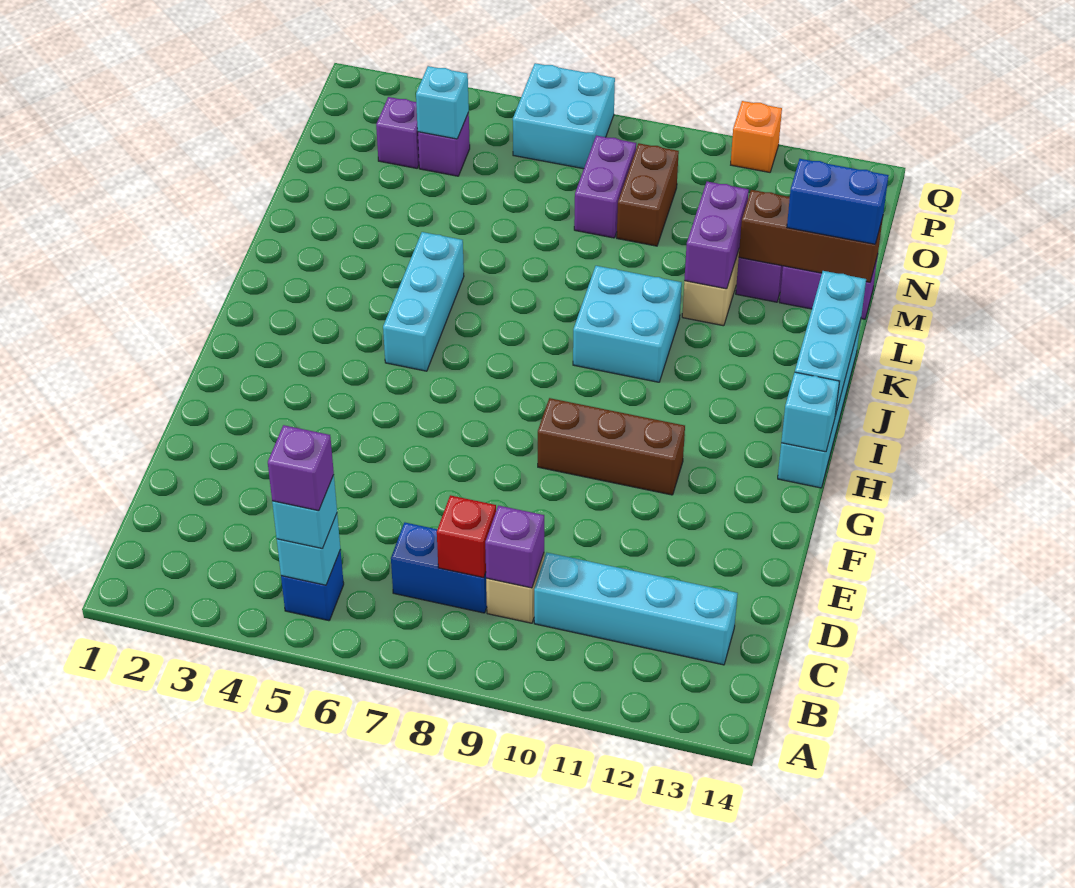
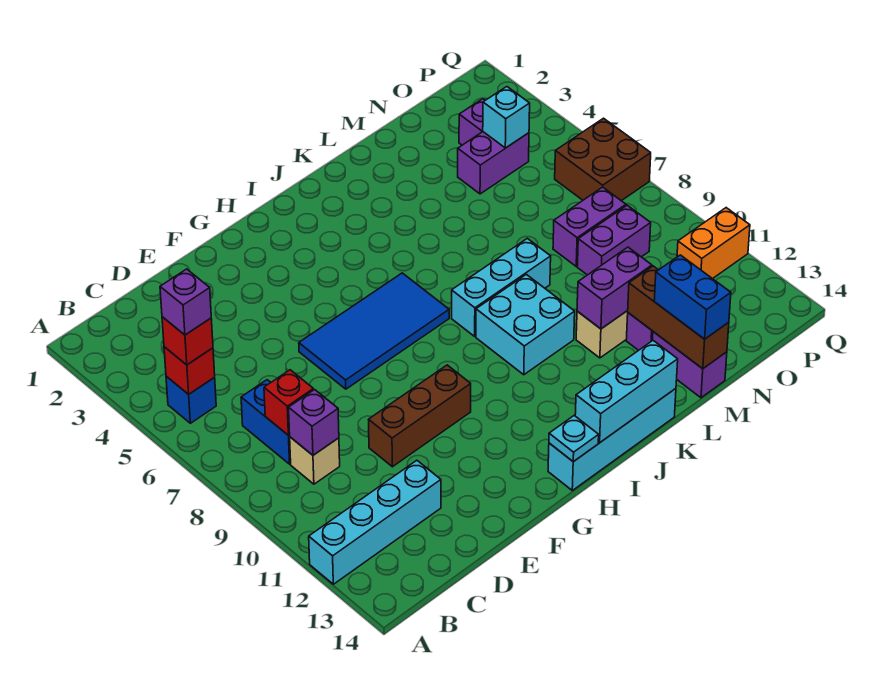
cyan brick B5 level 2 -> red brick B5 level 2
cyan brick B5 level 3 -> red brick B5 level 3
cyan brick C10:C13 level 1 -> cyan brick A12:D12 level 1
none -> blue tile F6:I7 level 1
brown brick G9:G11 level 1 -> brown brick E10:G10 level 1
cyan brick H14 level 2 -> cyan plate H14 level 2
cyan brick I5:K5 level 1 -> cyan brick J8:L8 level 1
brown brick N9:O9 level 1 -> purple brick N9:O9 level 1
purple brick O4 level 1 -> purple brick N4:O4 level 1
cyan brick P6:Q7 level 1 -> brown brick P6:Q7 level 1
orange brick Q11 level 1 -> orange brick P11:Q11 level 1

